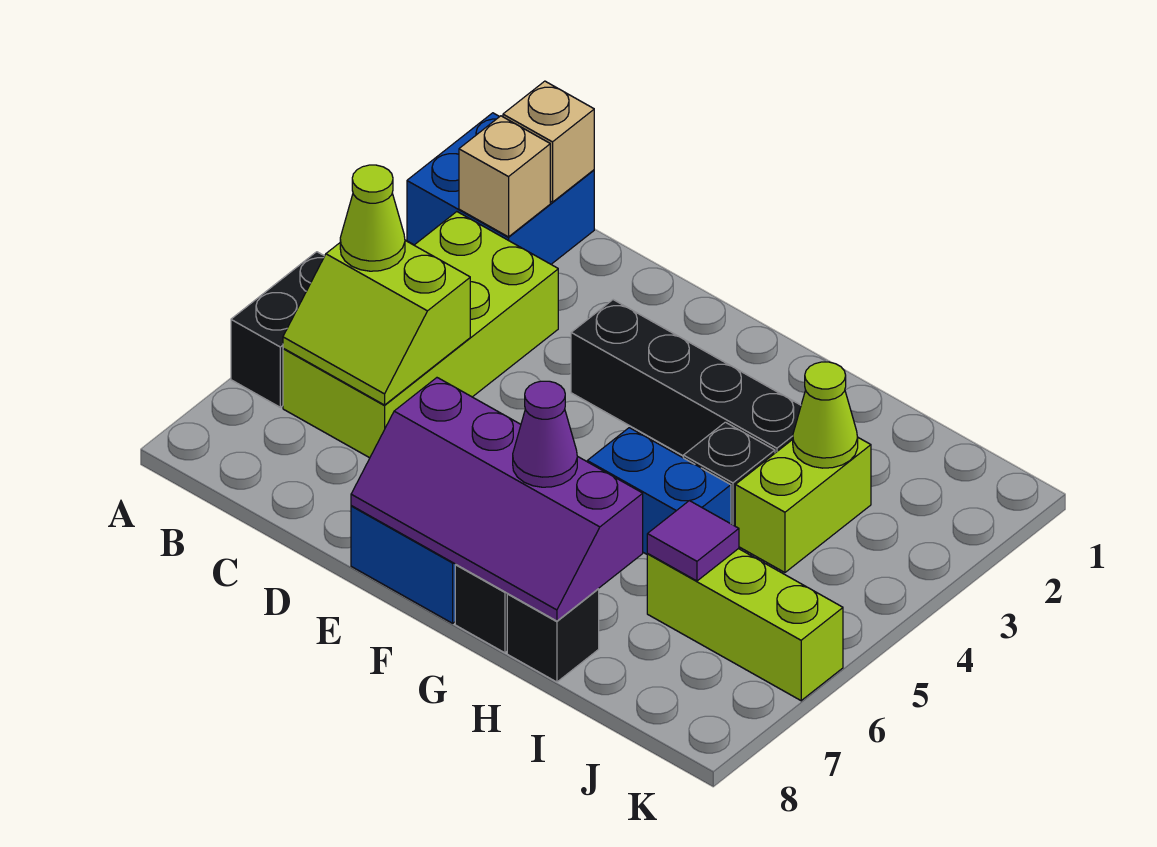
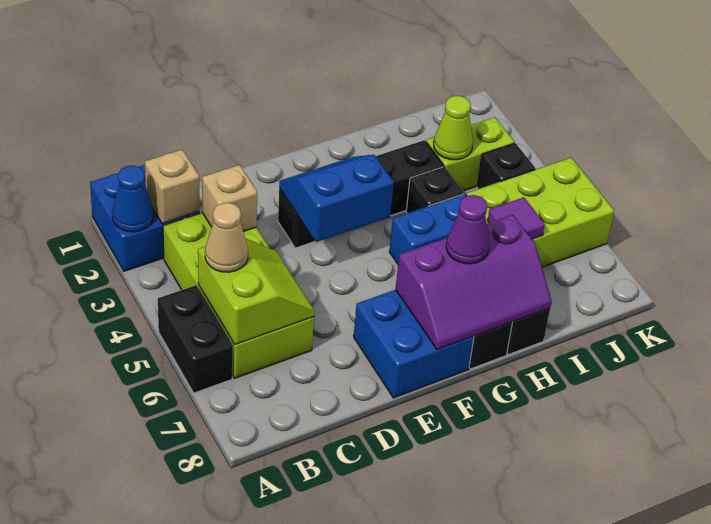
none -> blue cone A2 level 2
tan brick B1 level 2 -> tan brick C3 level 2
lime slope B5:C6 level 2 top 5 -> lime slope B5:C6 level 2 top B
lime cone B5 level 3 -> tan cone B5 level 3
none -> blue slope E3:F4 level 2 top 4
purple slope E7:H8 level 2 top 7 -> purple slope F7:H8 level 2 top 7
lime brick I3:I4 level 1 -> lime brick I3:J3 level 1
lime brick I6:K6 level 1 -> lime brick I5:K6 level 1
none -> black brick J4 level 1

